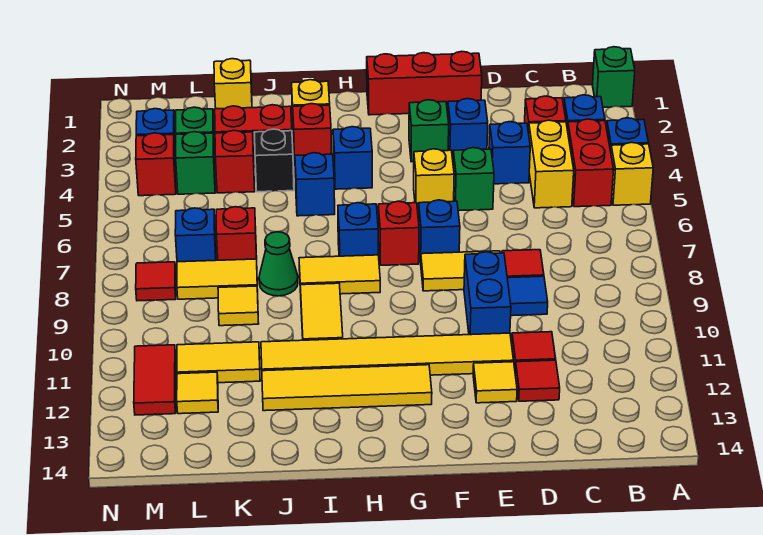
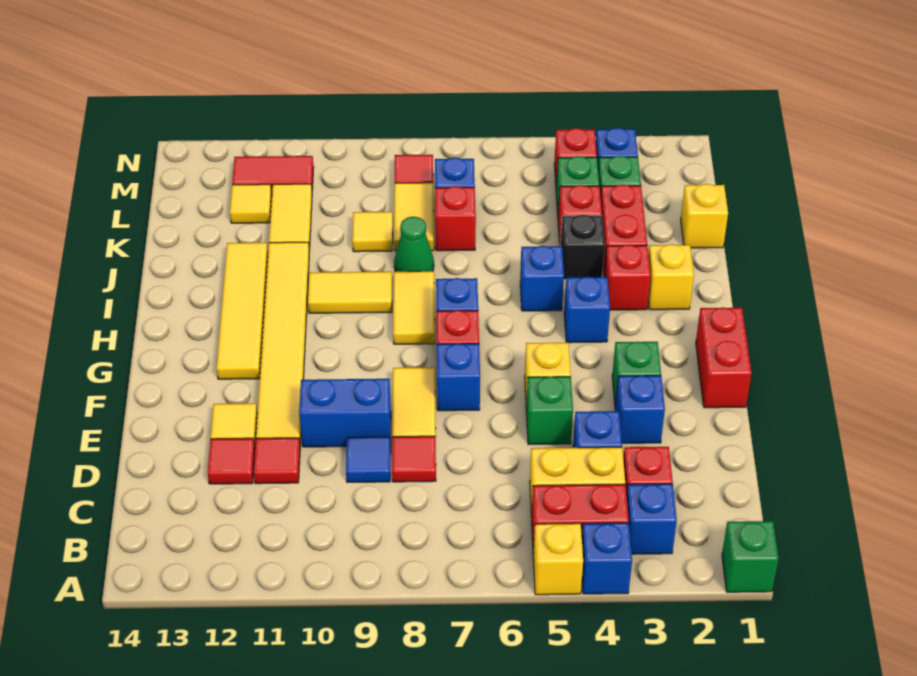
red brick E1:G1 level 1 -> red brick F1:G1 level 1

